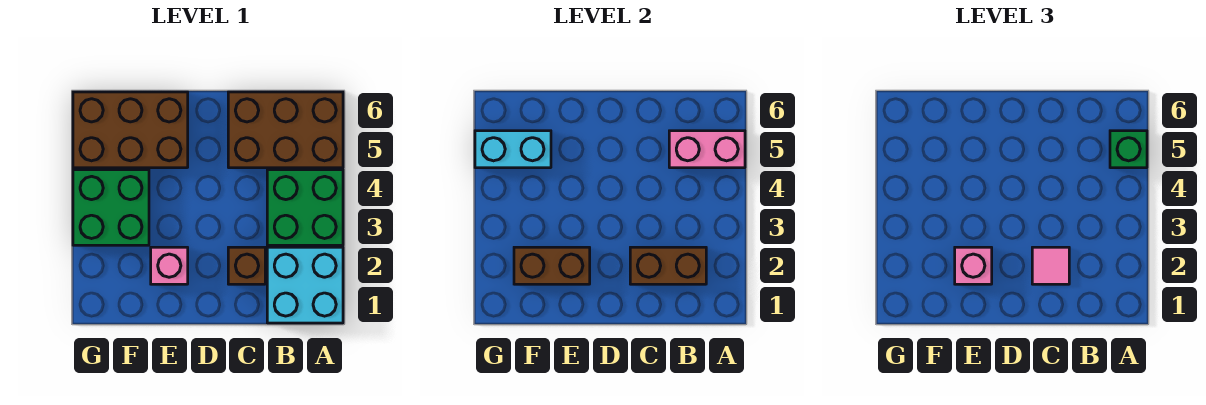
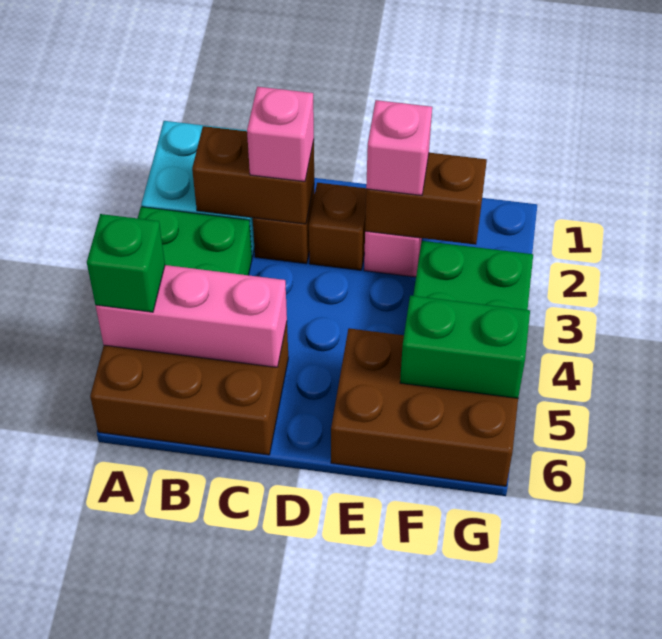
pink brick A5:B5 level 2 -> pink brick A5:C5 level 2
pink tile C2 level 3 -> pink brick C2 level 3
none -> brown brick D2 level 1
cyan brick F5:G5 level 2 -> green brick F5:G5 level 2

